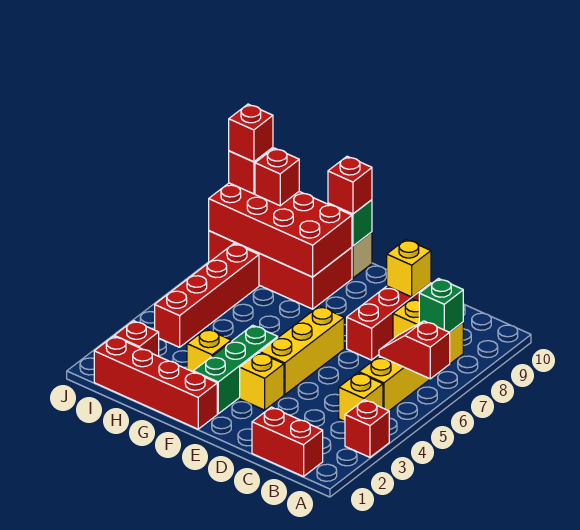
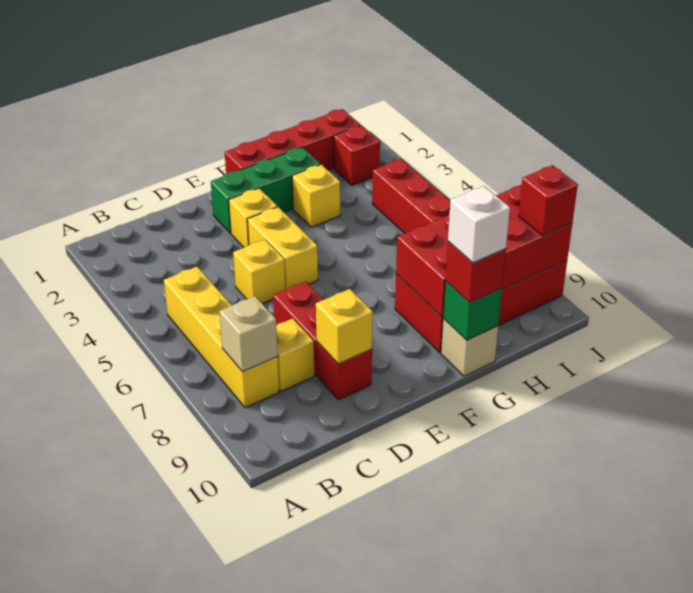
red brick A3 level 1 -> none
red slope A6:B6 level 2 top A -> none
red brick B1:C1 level 1 -> none
yellow brick B4 level 1 -> yellow brick D5 level 1
green brick B8 level 2 -> tan brick B8 level 2
yellow brick E4:E6 level 1 -> yellow brick E4:E5 level 1
green brick F2:F4 level 1 -> green brick E2:G2 level 1
none -> white brick G10 level 4
red brick I9 level 3 -> none
red brick J9 level 4 -> none

